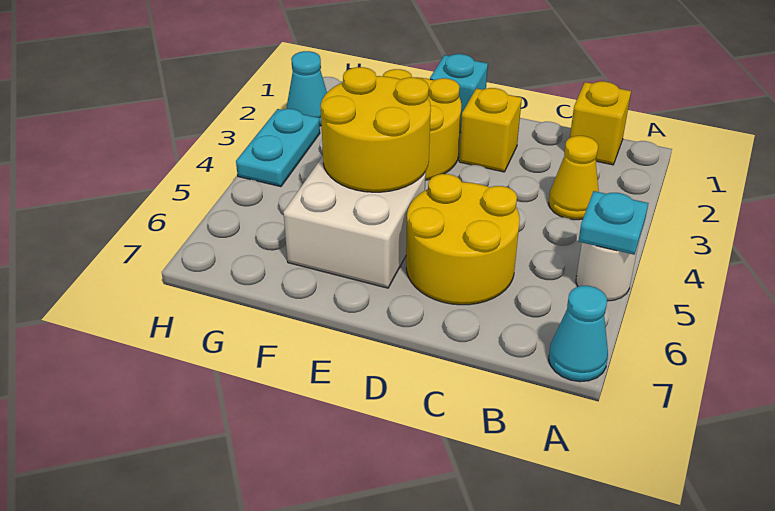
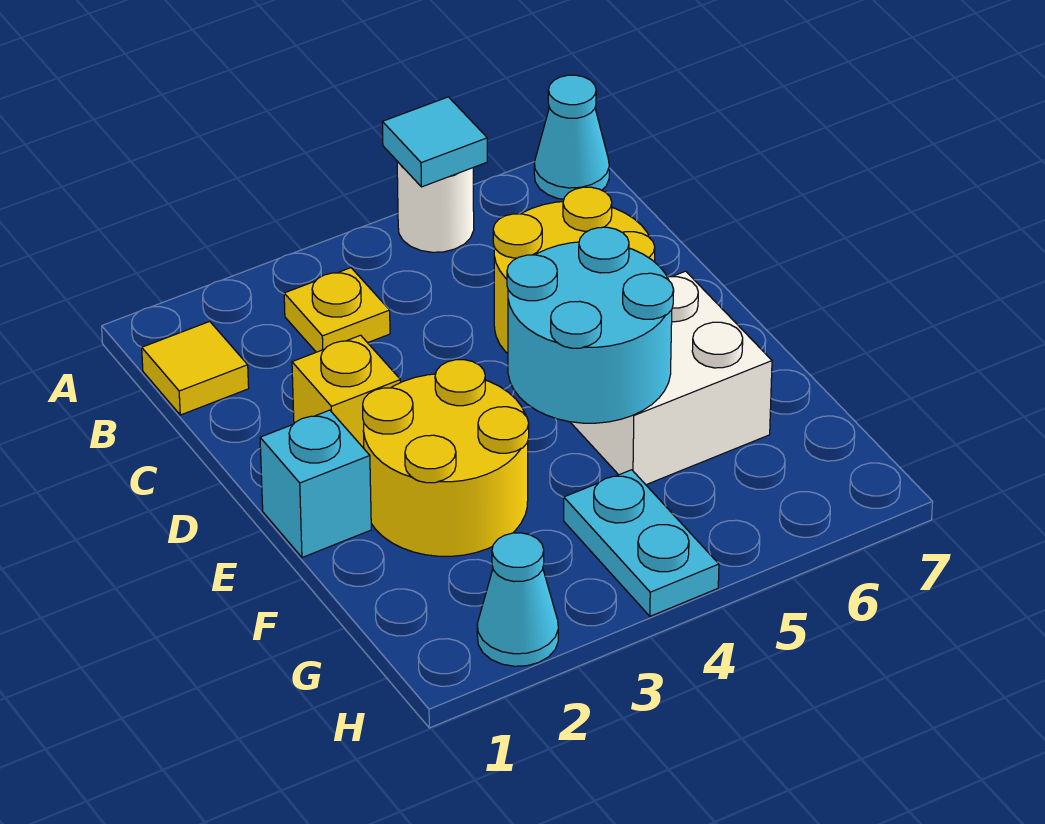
cyan plate A5 level 2 -> cyan tile A5 level 2
yellow brick B1 level 1 -> yellow tile B1 level 1
yellow cone B3 level 1 -> yellow plate B3 level 1
yellow round brick E4:F5 level 2 -> cyan round brick E4:F5 level 2
cyan plate H3:H4 level 1 -> cyan plate G4:H4 level 1

